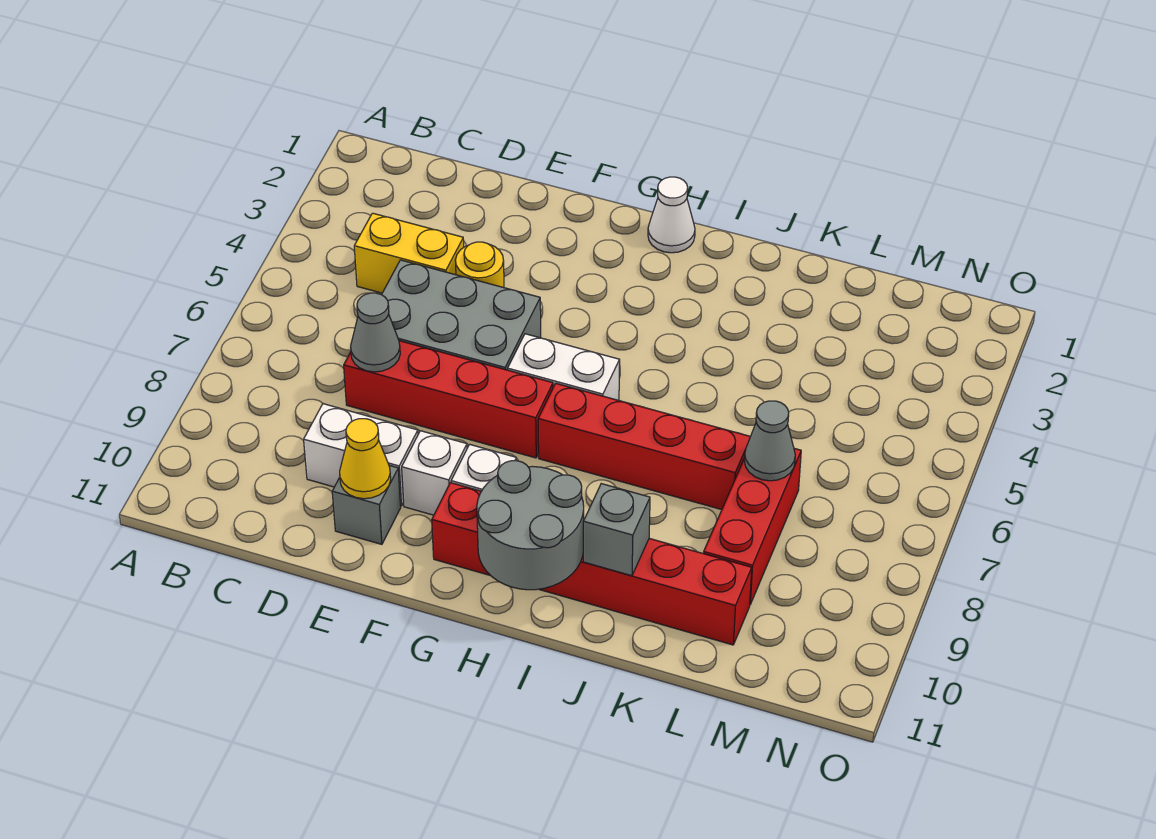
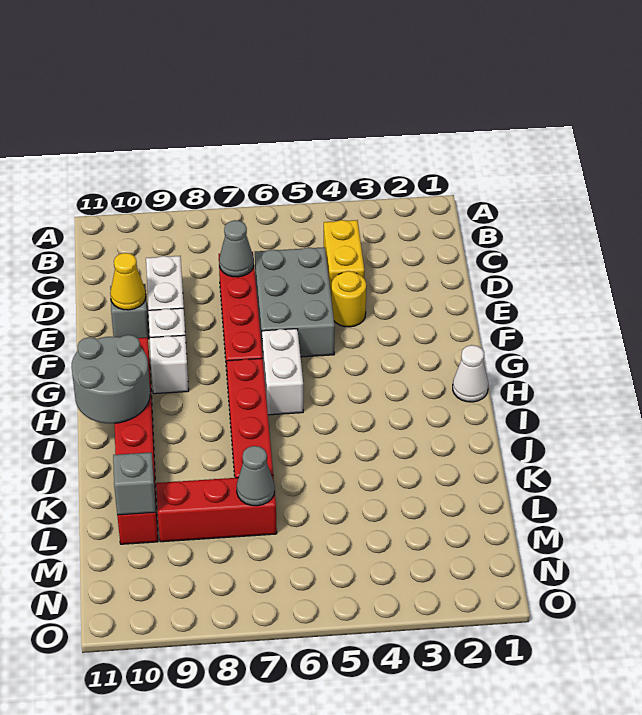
grey brick J10 level 2 -> grey brick L10 level 2

